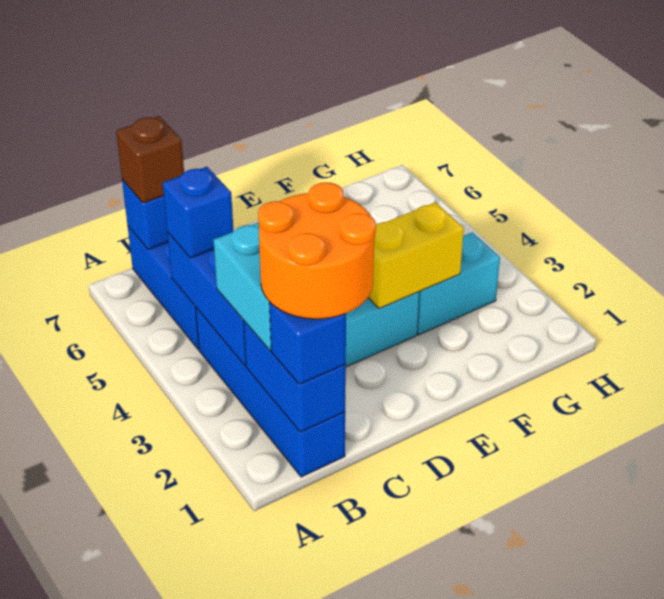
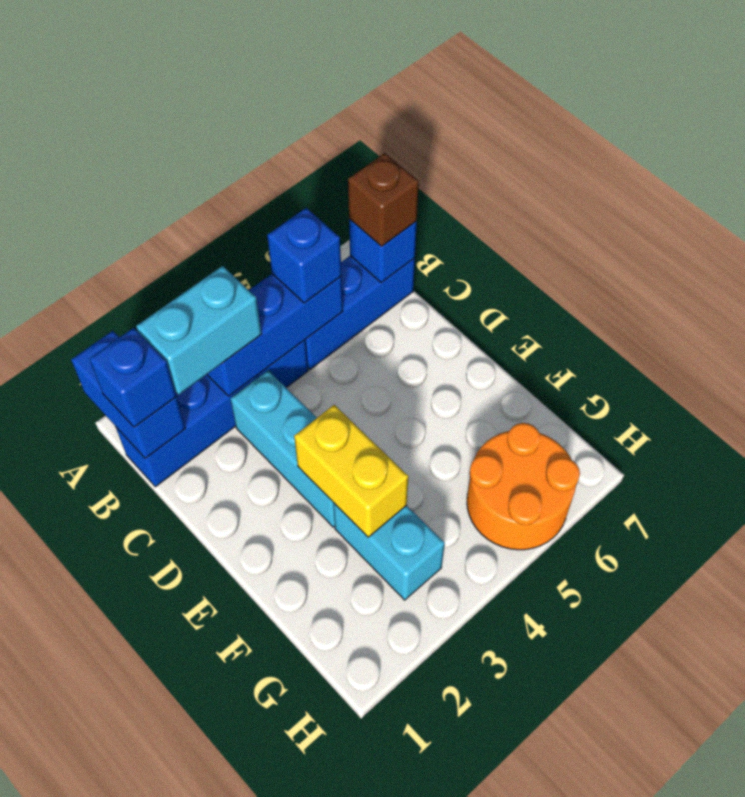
blue brick B1:B2 level 2 -> blue brick A1:B1 level 2
orange round brick B1:C2 level 4 -> orange round brick G5:H6 level 1

